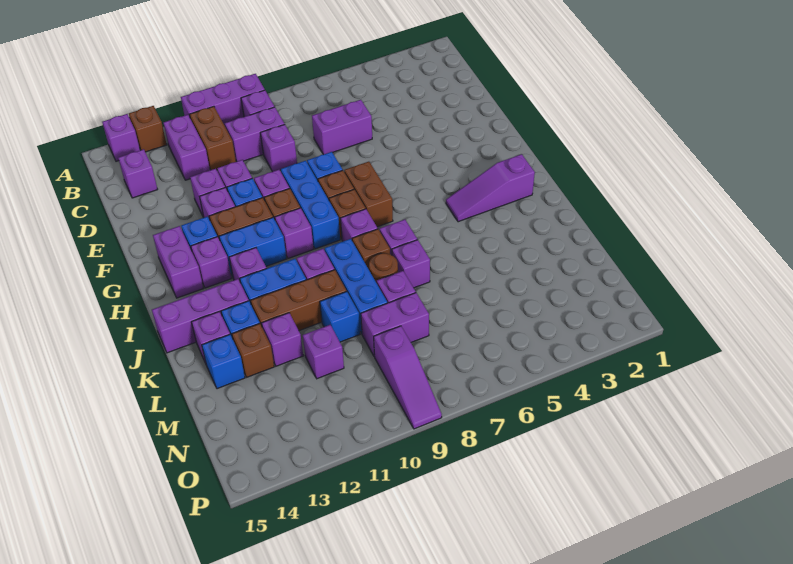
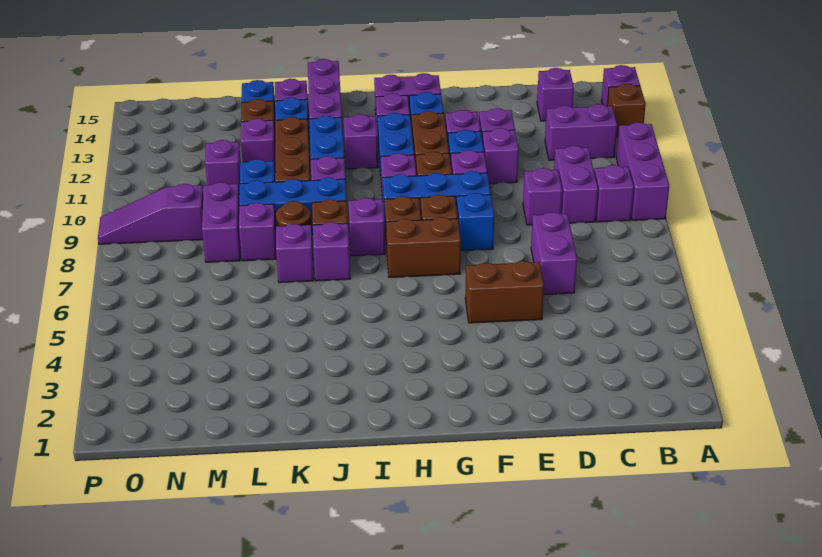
brown brick B11:C11 level 1 -> brown brick E5:F5 level 1
purple slope I2:I4 level 1 top 2 -> none

